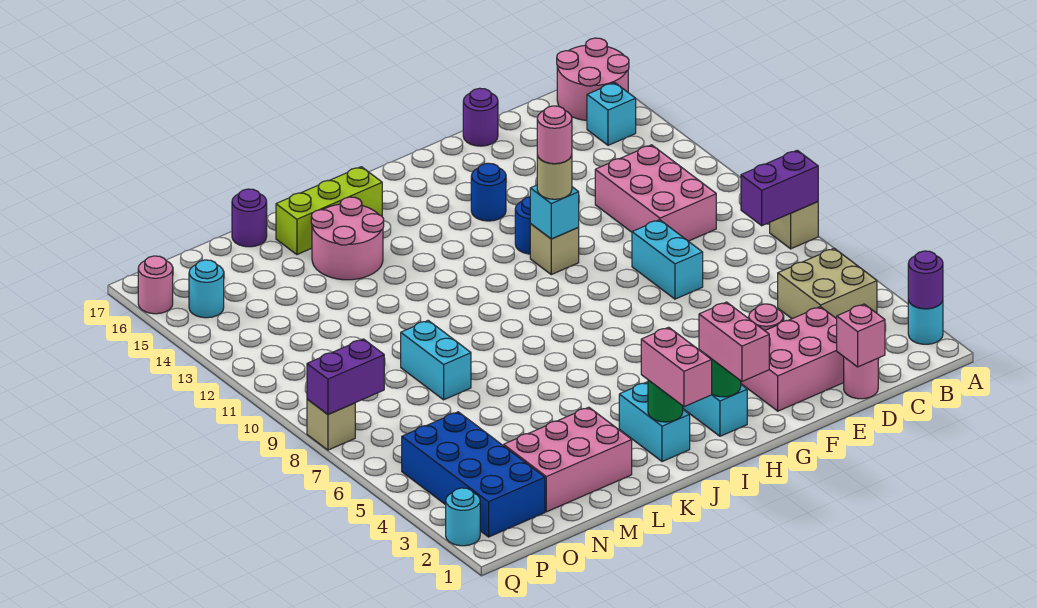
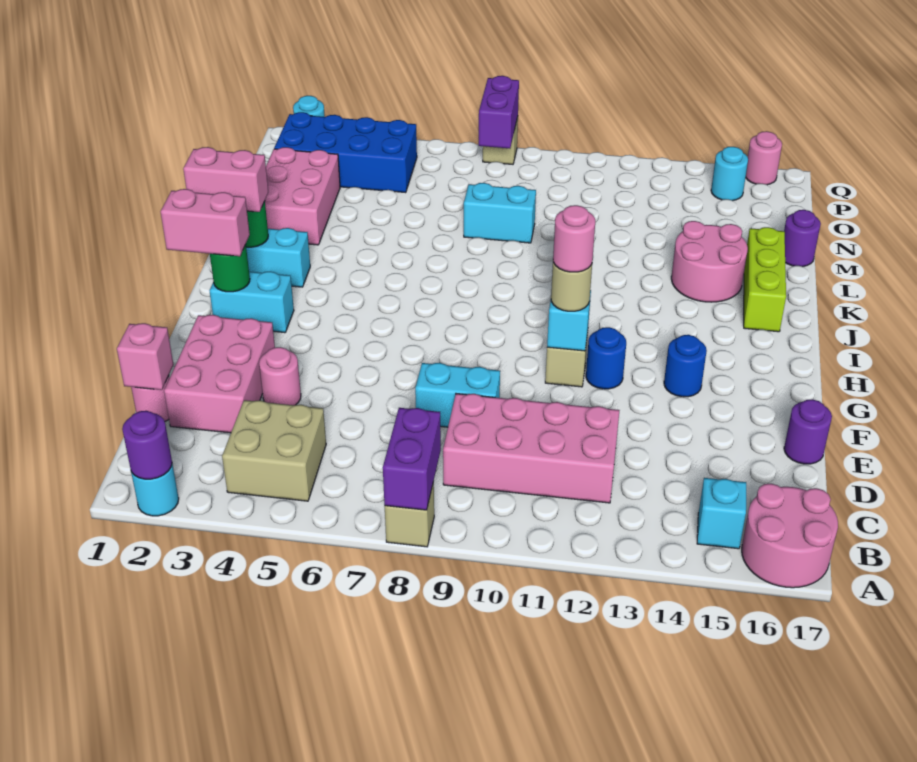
pink brick C10:D12 level 1 -> pink brick C9:D12 level 1

